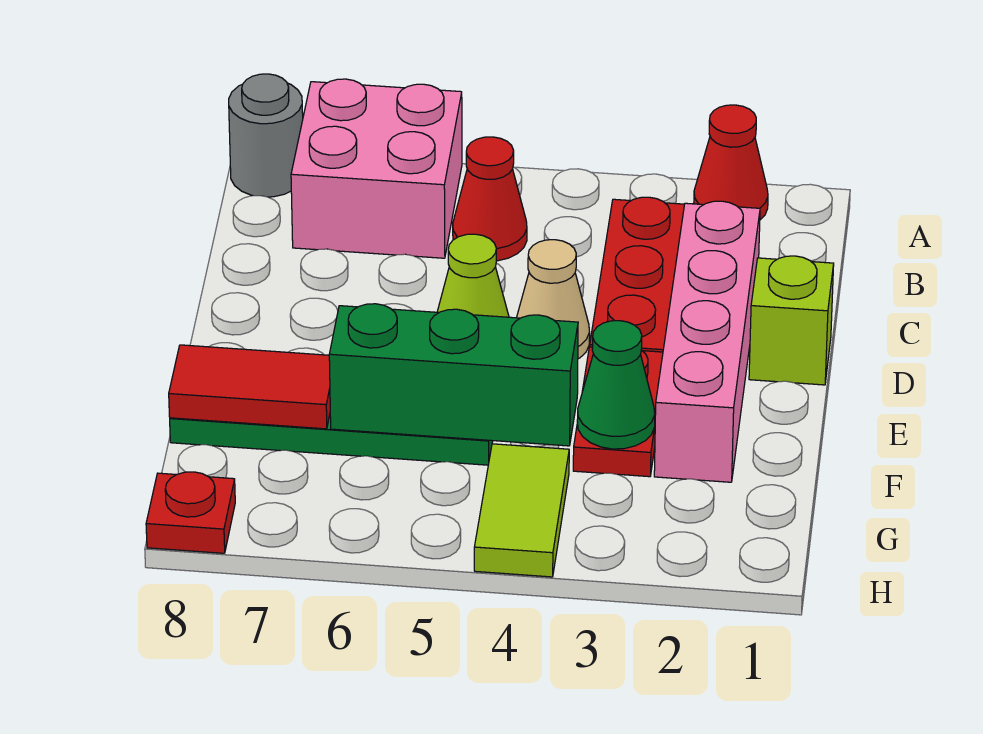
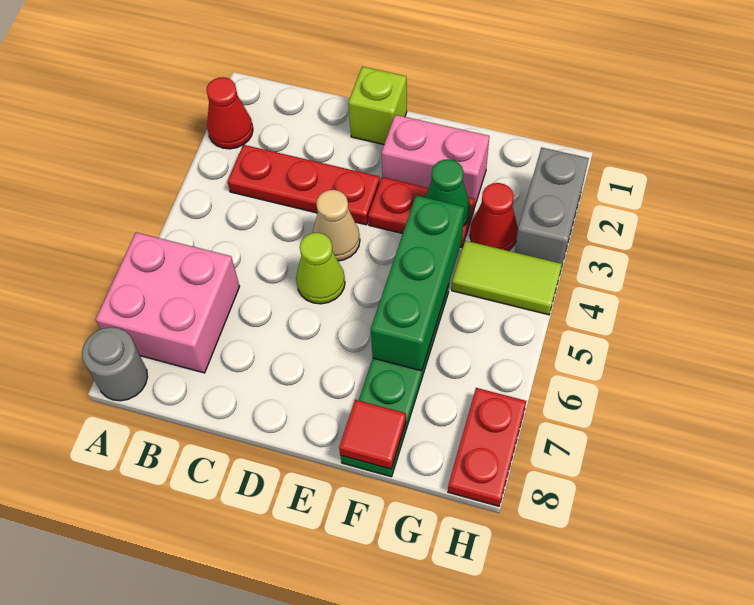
red cone B5 level 1 -> red cone G3 level 1
pink brick C2:F2 level 1 -> pink brick E2:F2 level 1
red tile F7:F8 level 2 -> red tile F8 level 2
none -> grey brick H2:H3 level 1
red plate H8 level 1 -> red plate H7:H8 level 1

